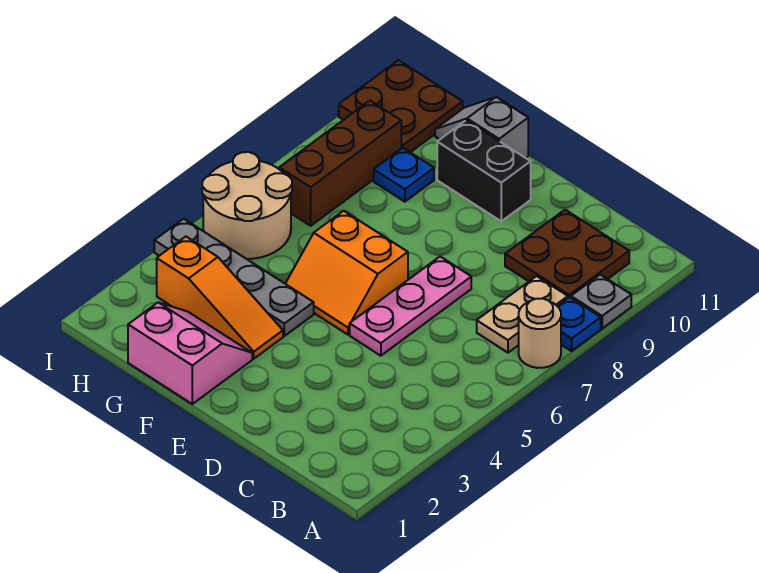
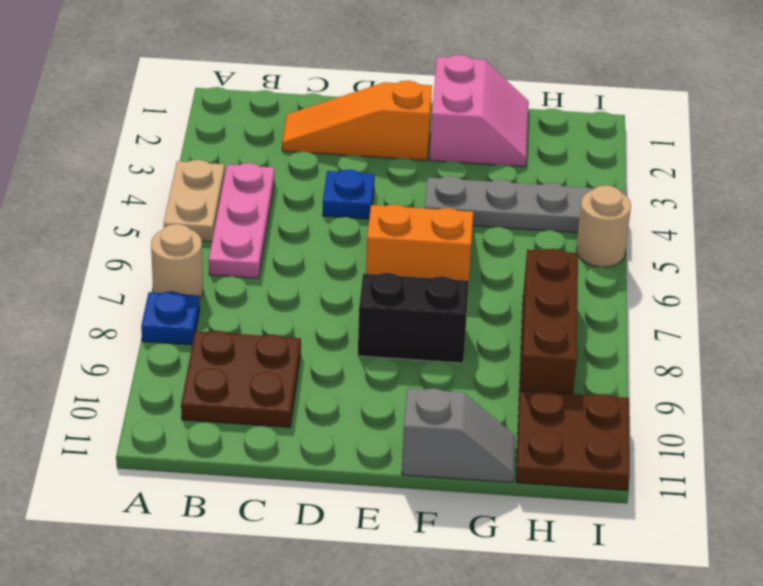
grey plate A9 level 1 -> none
tan plate B7:B8 level 1 -> tan plate A4:A5 level 1
pink plate D5:D7 level 1 -> pink plate B4:B6 level 1
black brick E10:F10 level 1 -> black brick E8:F8 level 1
pink slope F1:G2 level 1 top 1 -> pink slope F1:G2 level 1 top F
orange slope F3:H3 level 1 top H -> orange slope C2:E2 level 1 top E
blue plate G9 level 1 -> blue plate D4 level 1
tan round brick H5:I6 level 1 -> tan round brick I5 level 1

